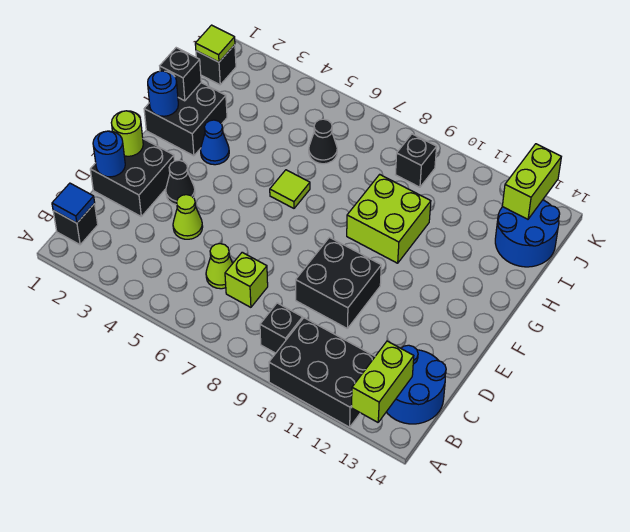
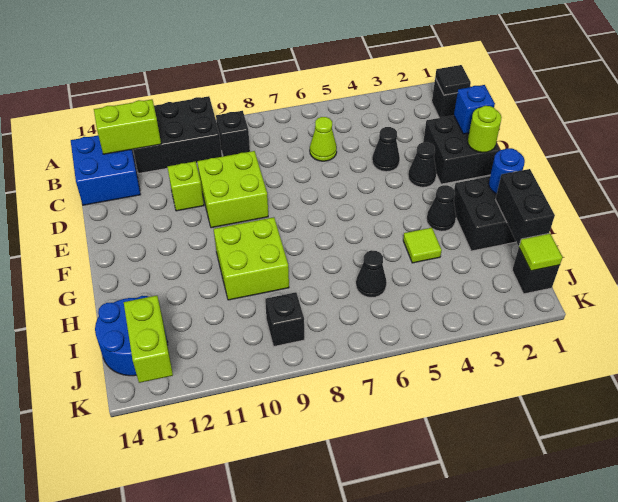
lime brick A13:B13 level 2 -> lime brick B12:B13 level 2
blue tile B1 level 2 -> black tile B1 level 2
blue round brick B13:C14 level 1 -> blue brick B13:C14 level 1
lime brick C7 level 1 -> lime brick D11 level 1
blue round brick D1 level 2 -> blue brick D1 level 2
lime cone D4 level 1 -> black cone D4 level 1
black brick D9:E10 level 1 -> lime brick D9:E10 level 1
blue cone G3 level 1 -> black cone G3 level 1
lime tile G6 level 1 -> lime tile H4 level 1
black brick H1 level 2 -> black brick H1:I1 level 2

